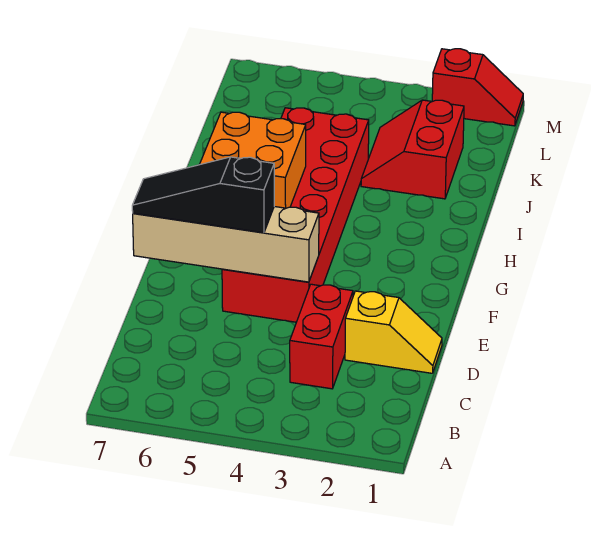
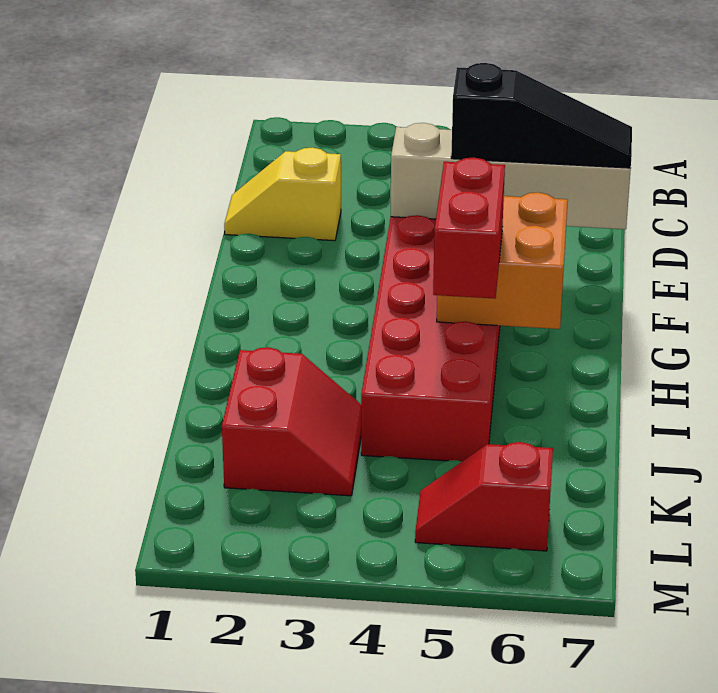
red brick C3:D3 level 1 -> red brick H5:I5 level 3
red slope M1:M2 level 1 top 2 -> red slope L5:L6 level 1 top 6

